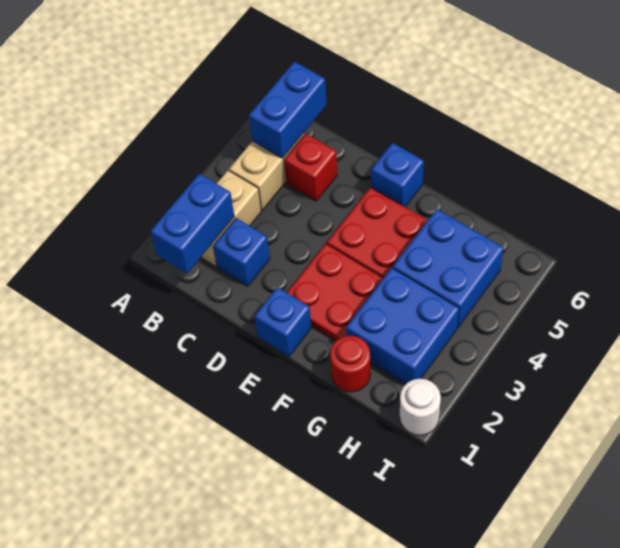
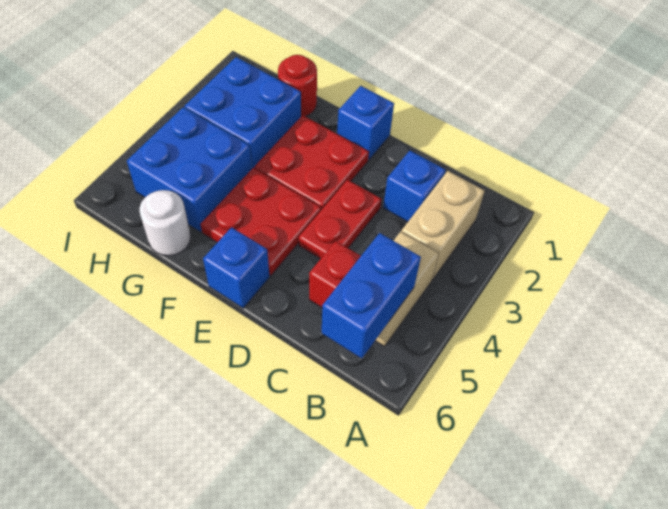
blue brick B1:B2 level 2 -> none
none -> red plate D3:D4 level 1
white round brick I1 level 1 -> white round brick G6 level 1

